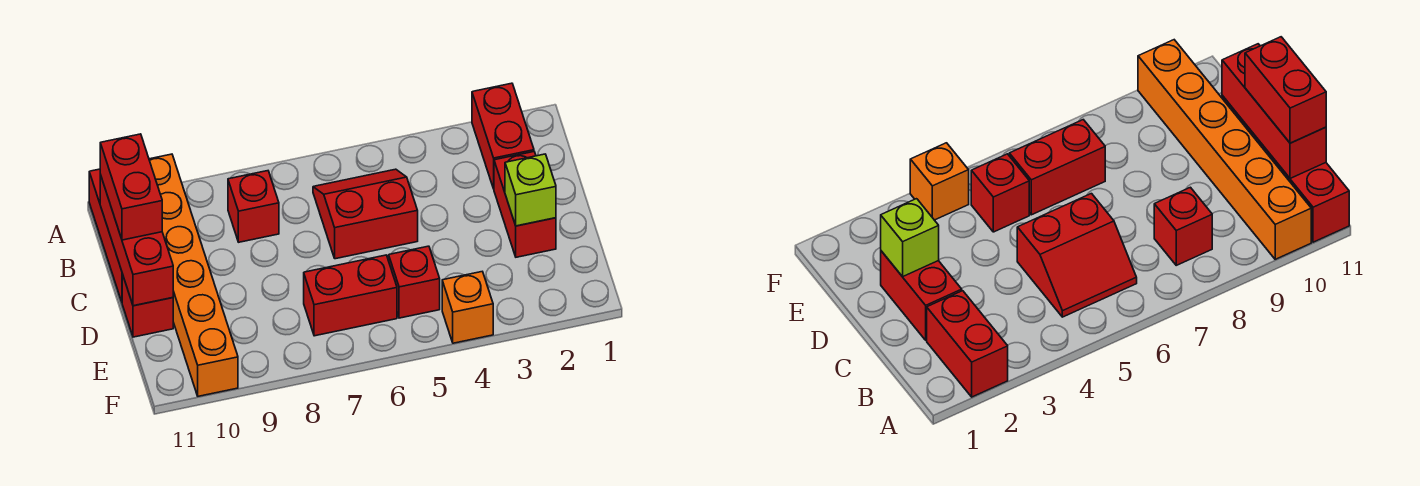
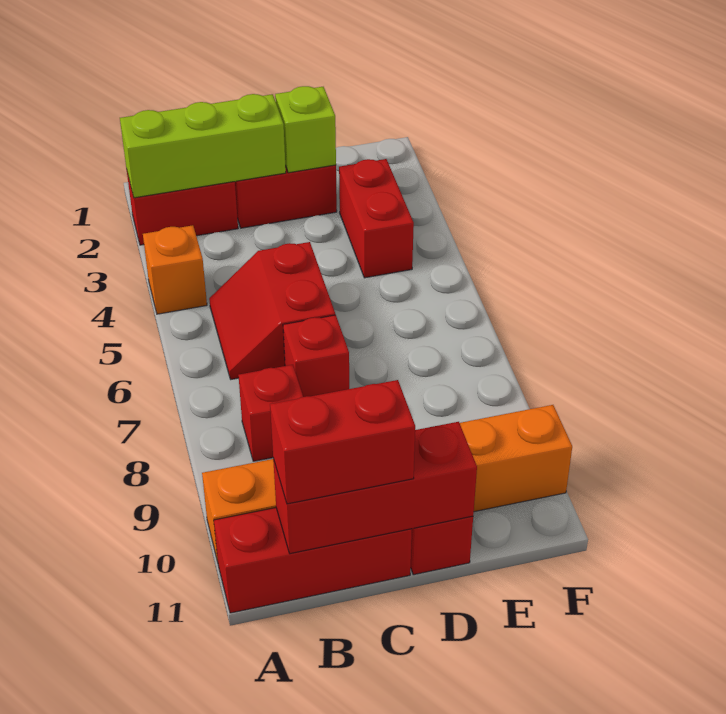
none -> lime brick A2:C2 level 2
red brick E5 level 1 -> red brick C7 level 1
red brick E6:E7 level 1 -> red brick E3:E4 level 1
orange brick F4 level 1 -> orange brick A4 level 1

